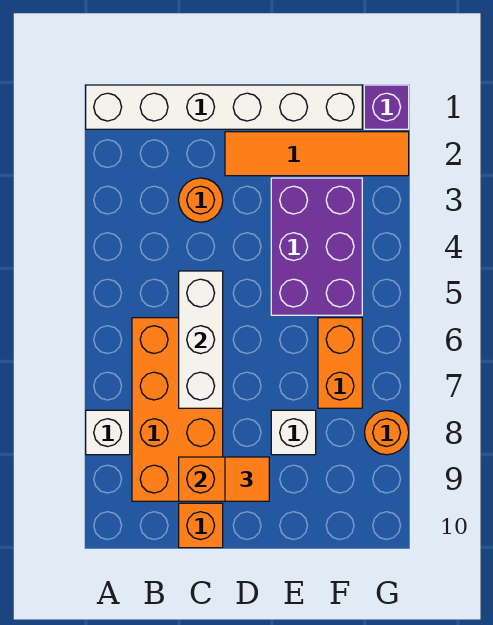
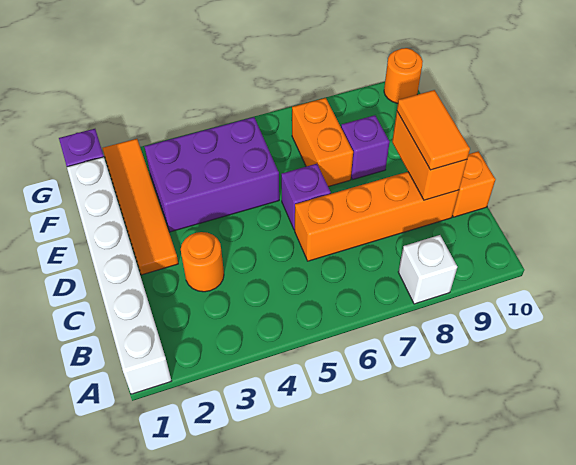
orange brick B6:C9 level 1 -> orange brick C6:C9 level 1
white brick C5:C7 level 2 -> none
none -> purple brick D6 level 1
orange tile D9 level 3 -> orange tile C9:D9 level 3
white brick E8 level 1 -> purple brick E8 level 1
orange brick F6:F7 level 1 -> orange brick E7:F7 level 1
orange round brick G8 level 1 -> orange round brick G10 level 1

